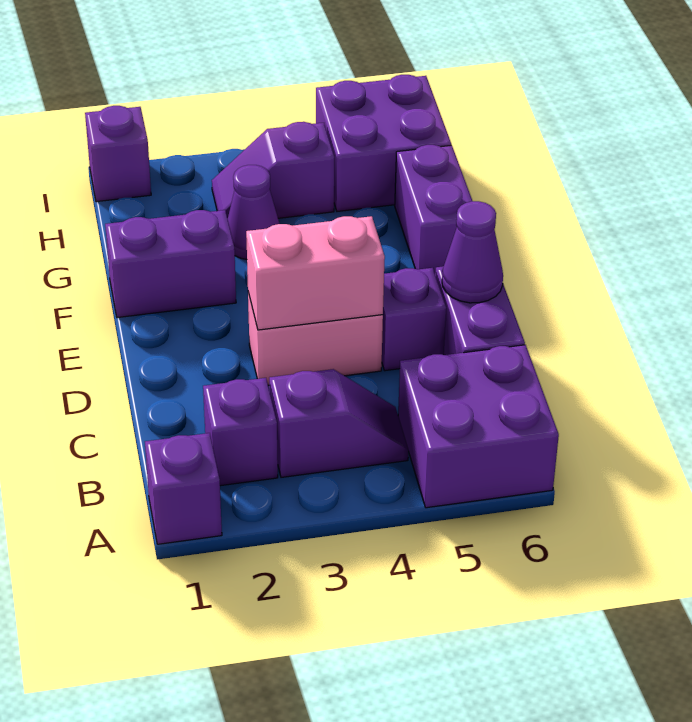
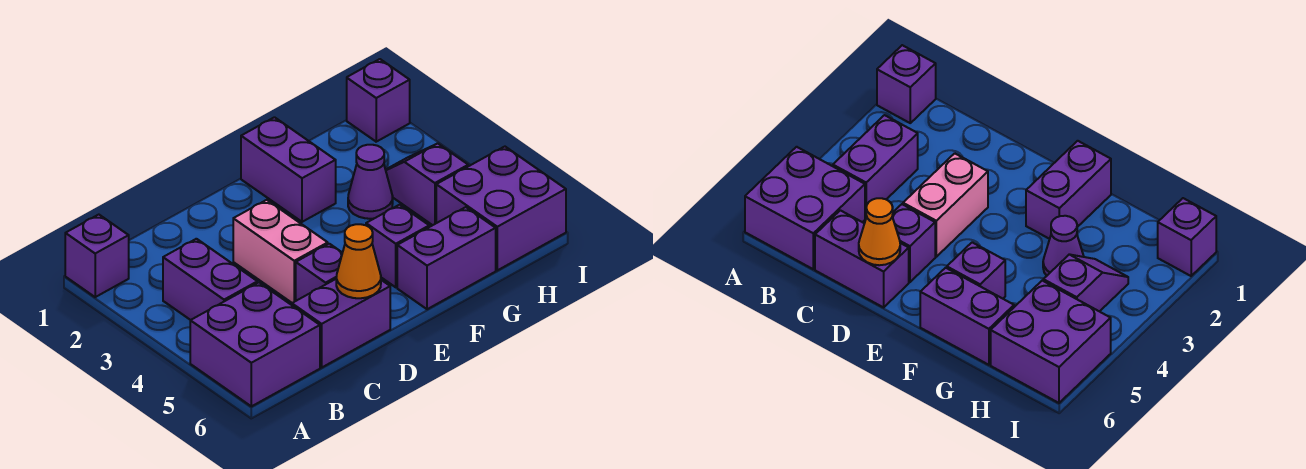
purple brick B2 level 1 -> purple brick F5 level 1
purple slope B3:B4 level 1 top 3 -> purple brick B3:B4 level 1
pink brick D3:D4 level 2 -> none
purple cone D6 level 2 -> orange cone D6 level 2

